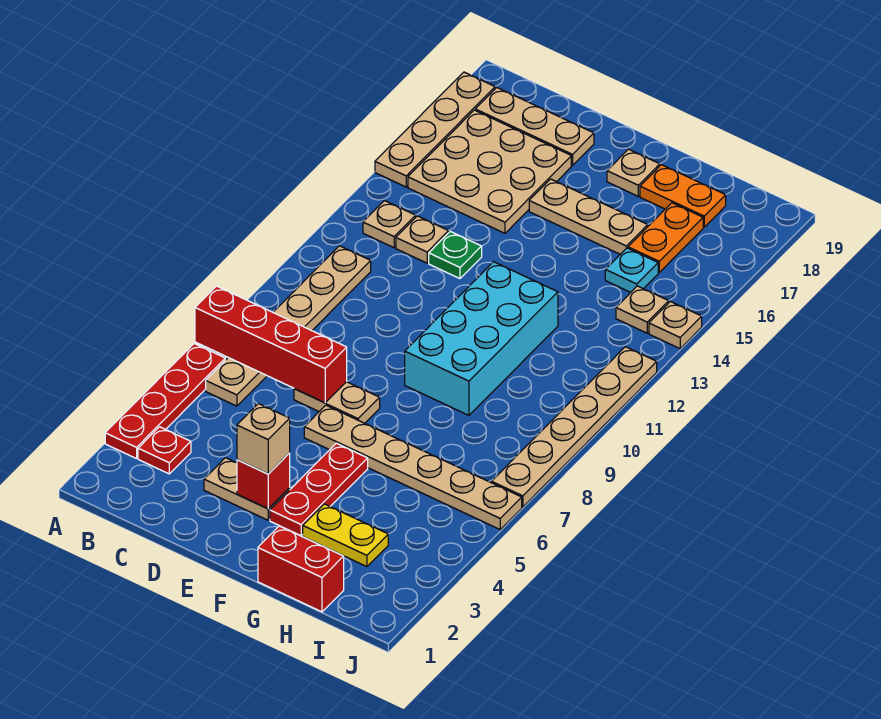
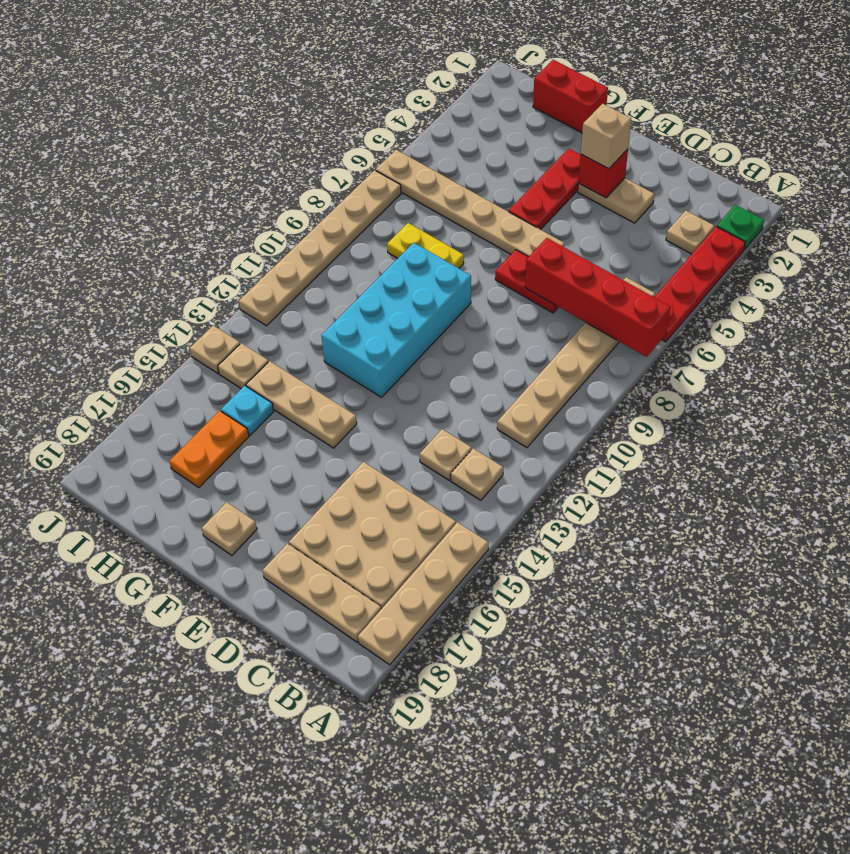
red plate B3 level 1 -> tan plate B3 level 1
tan plate D7:E7 level 1 -> red plate D7:E7 level 1
green plate D13 level 1 -> green plate A2 level 1
tan plate E16:G16 level 1 -> tan plate F14:H14 level 1
yellow plate G3:H3 level 1 -> yellow plate G8:H8 level 1
orange plate G18:H18 level 1 -> none

